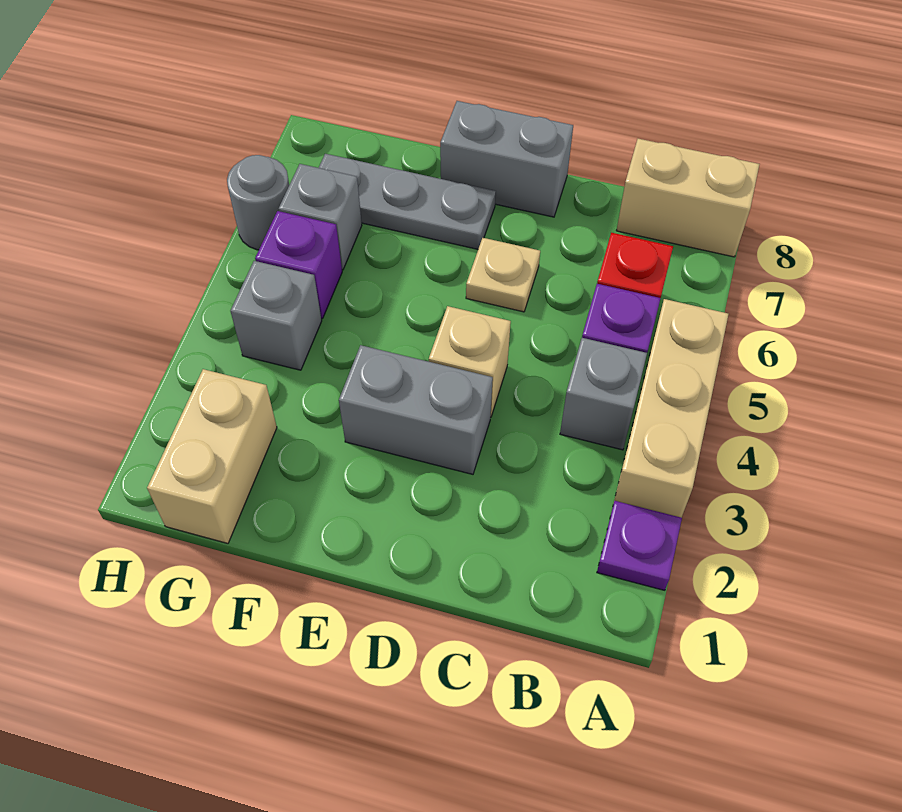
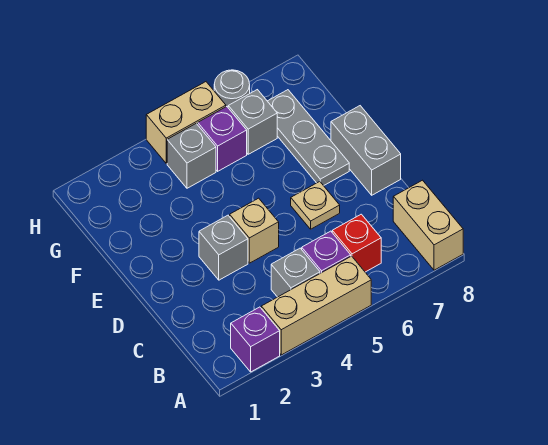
purple plate A2 level 1 -> purple brick A2 level 1
grey brick D3:E3 level 1 -> grey brick D3 level 1
tan brick G1:G2 level 1 -> tan brick H4:H5 level 1

